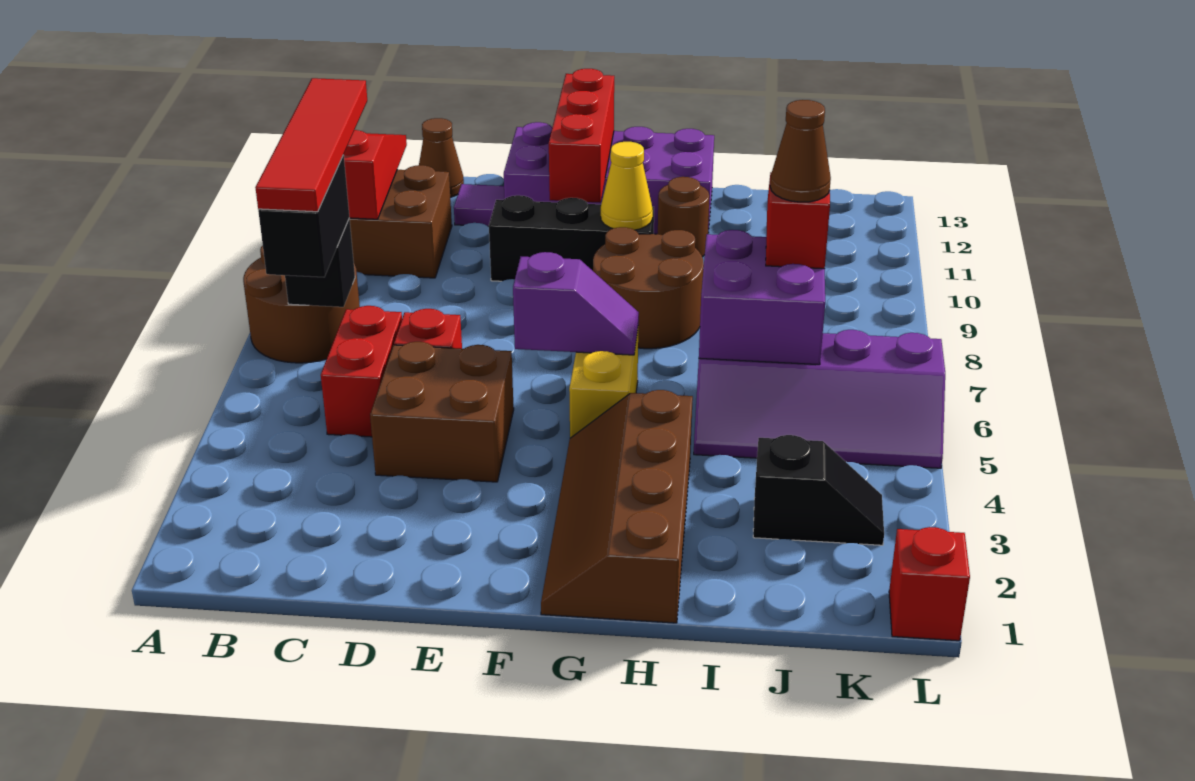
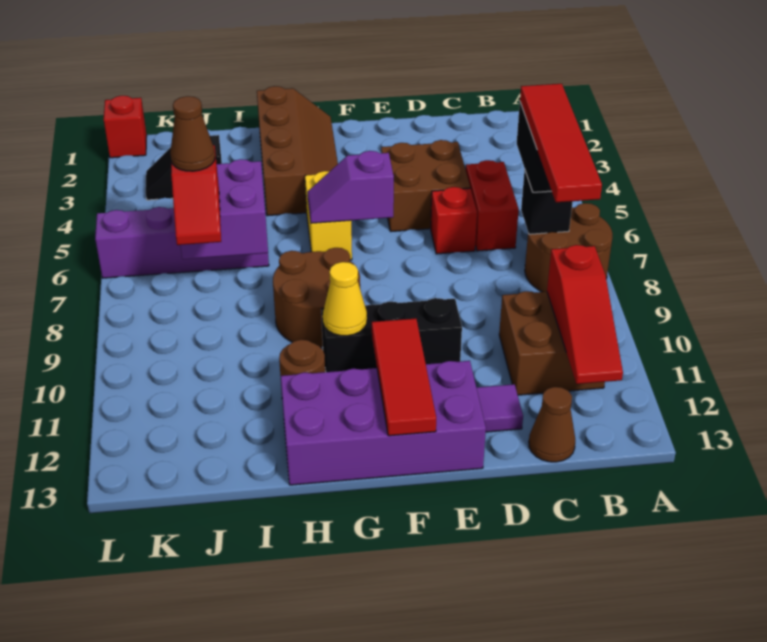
red brick F11:F13 level 2 -> red tile F11:F13 level 2

